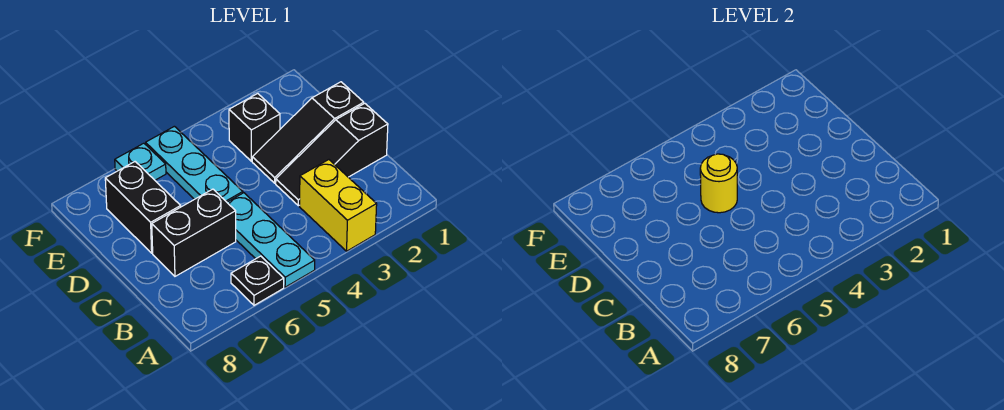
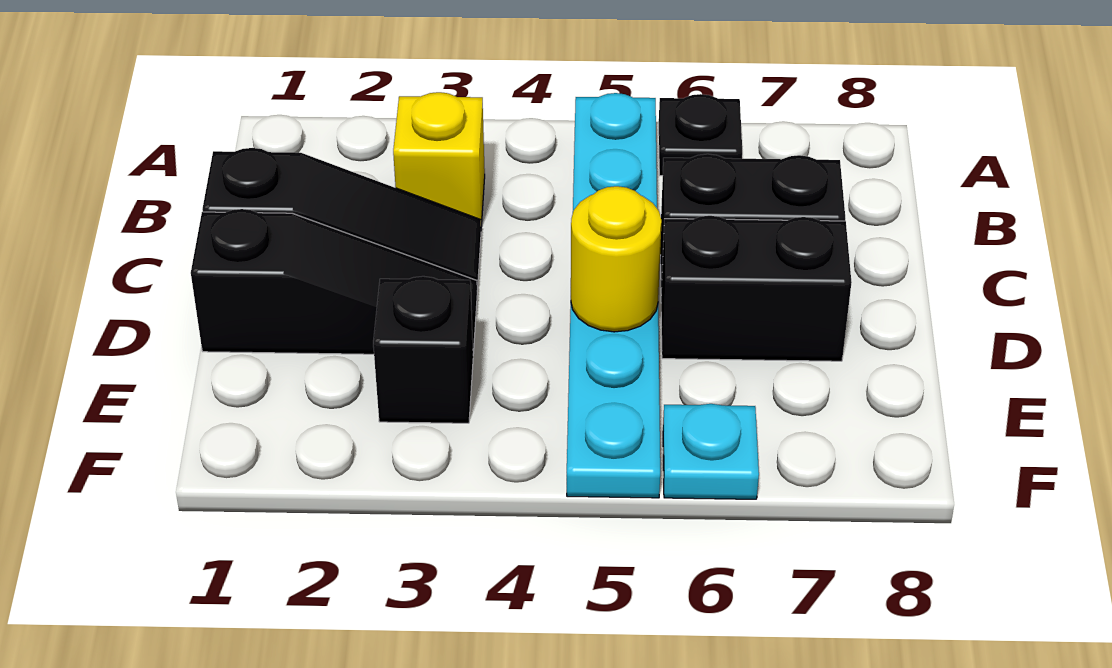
yellow brick A3:B3 level 1 -> yellow brick B3 level 1
black brick D7:E7 level 1 -> black brick D6:D7 level 1

